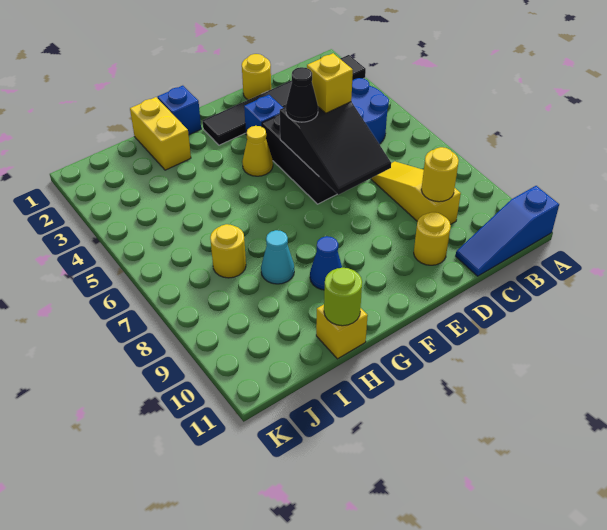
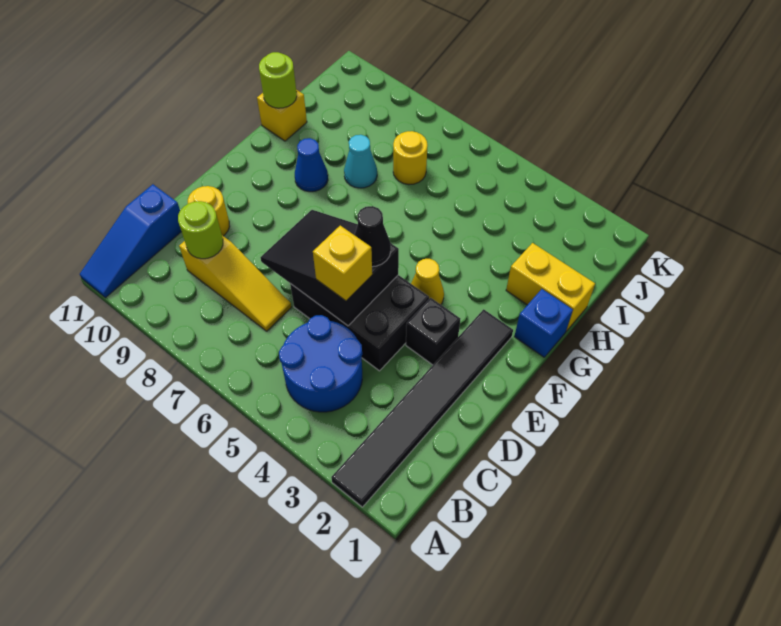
blue slope A11:C11 level 1 top A -> blue slope A11:C11 level 1 top C
yellow round brick C9 level 2 -> lime round brick C9 level 2
yellow round brick D1 level 1 -> none
blue brick E3 level 1 -> black brick E3 level 1

